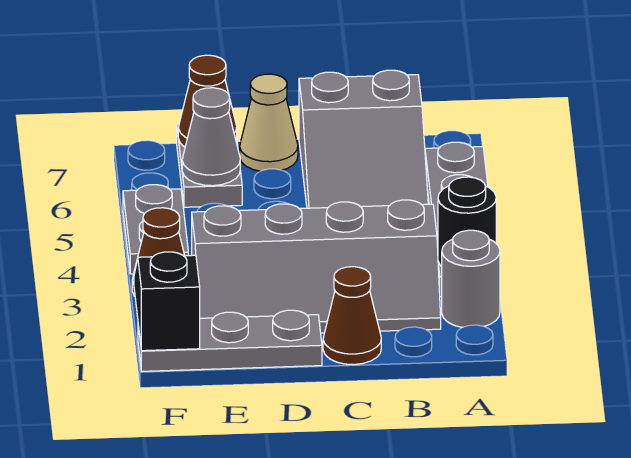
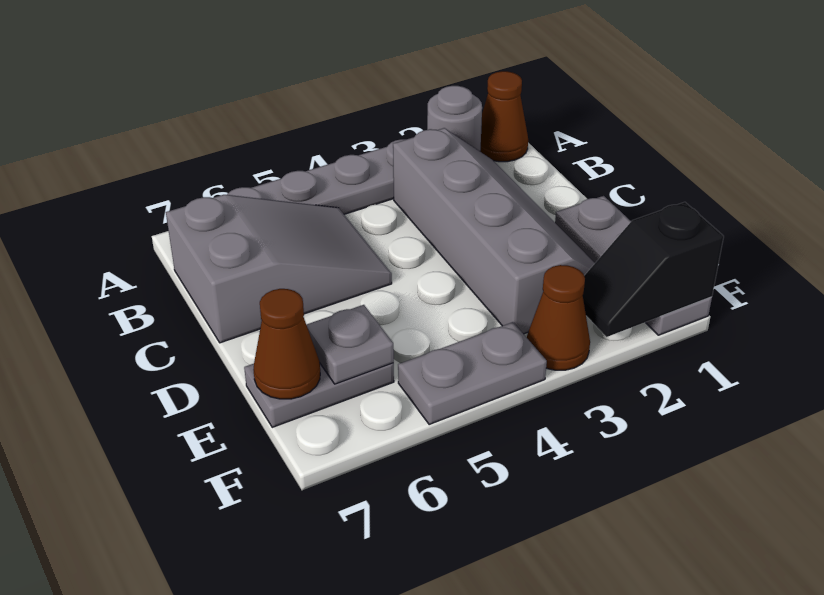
black round brick A3 level 2 -> none
brown cone C1 level 1 -> brown cone A1 level 1
tan cone D7 level 1 -> none
grey cone E6 level 2 -> grey plate E6 level 2

